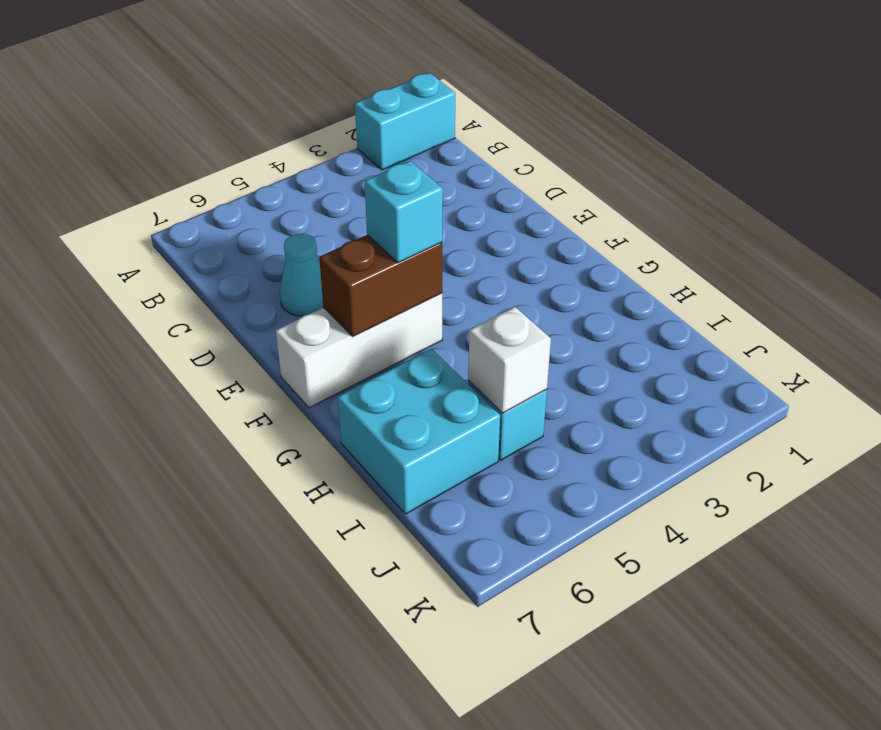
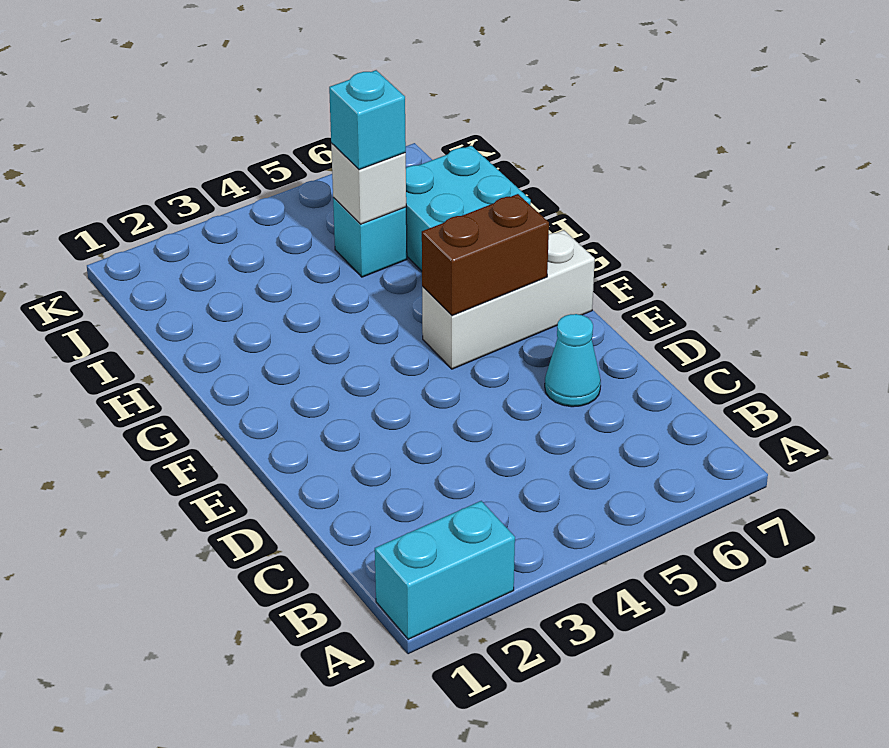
cyan brick F5 level 3 -> cyan brick I5 level 3

